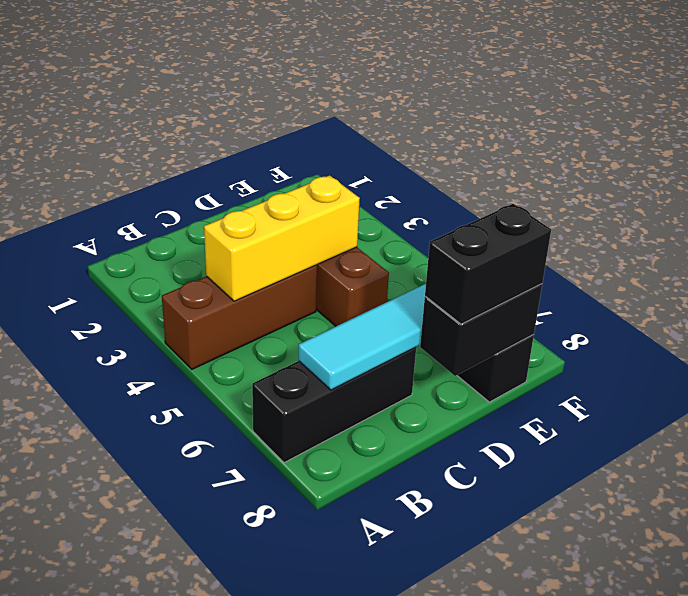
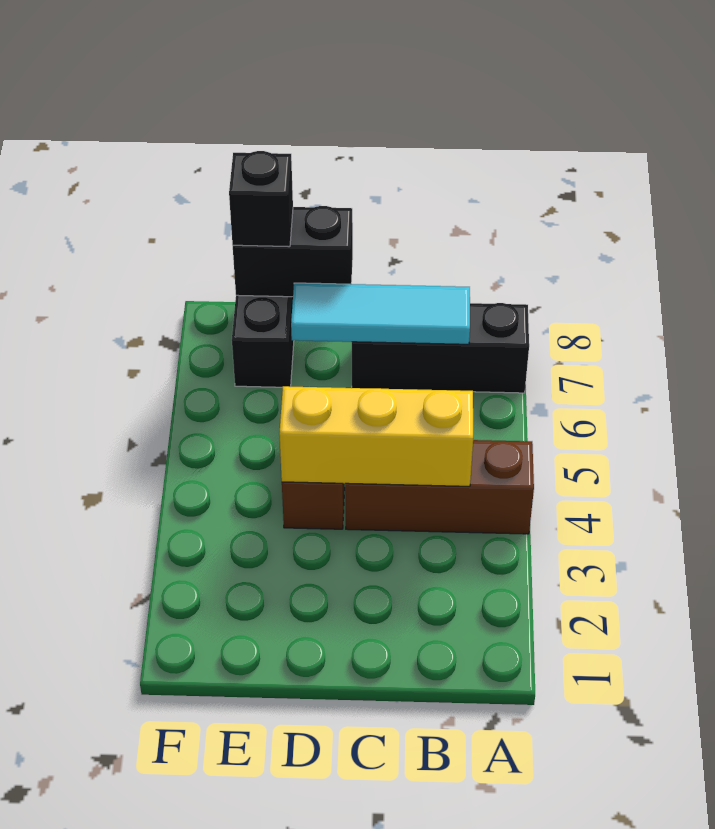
black brick D8:E8 level 3 -> black brick E8 level 3

